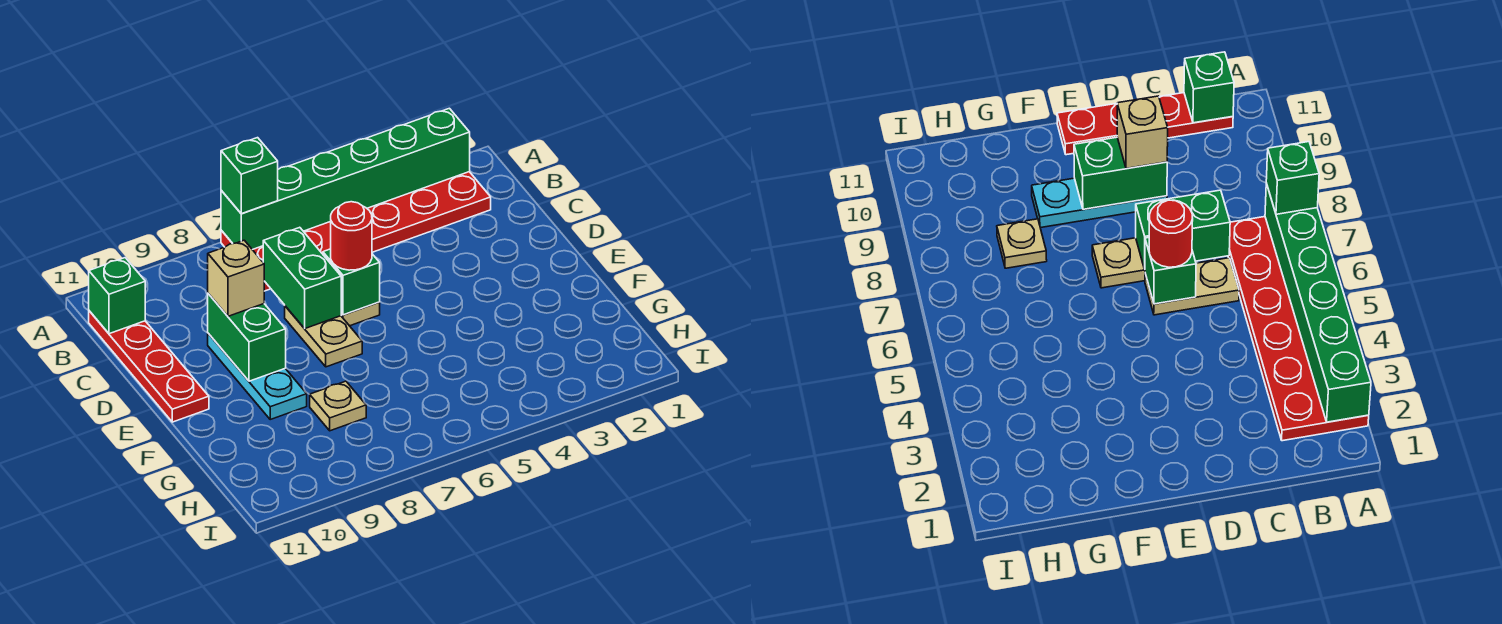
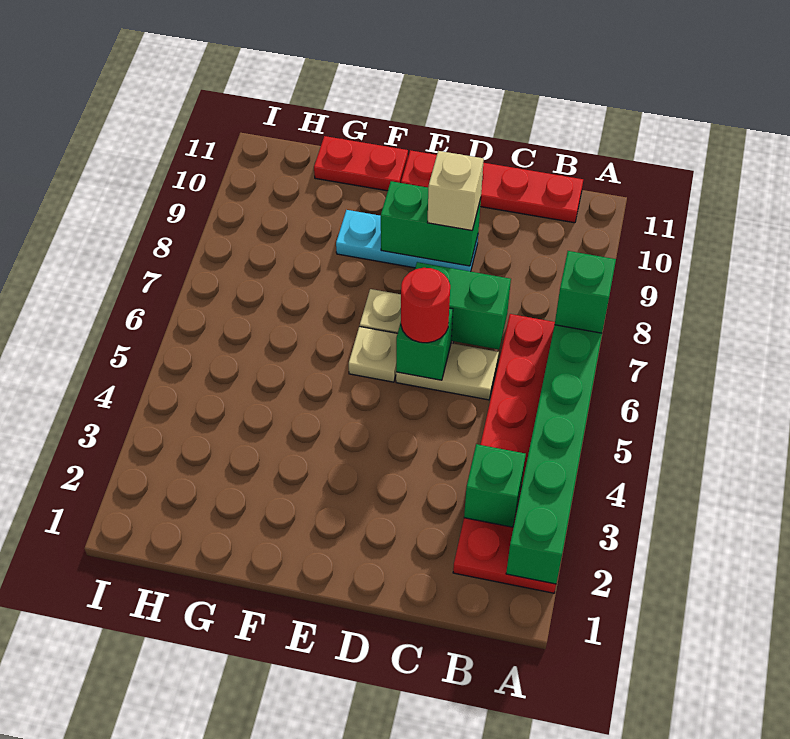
green brick B11 level 2 -> green brick B3 level 2
none -> red plate F11:G11 level 1
tan plate G8 level 1 -> tan plate E6 level 1

